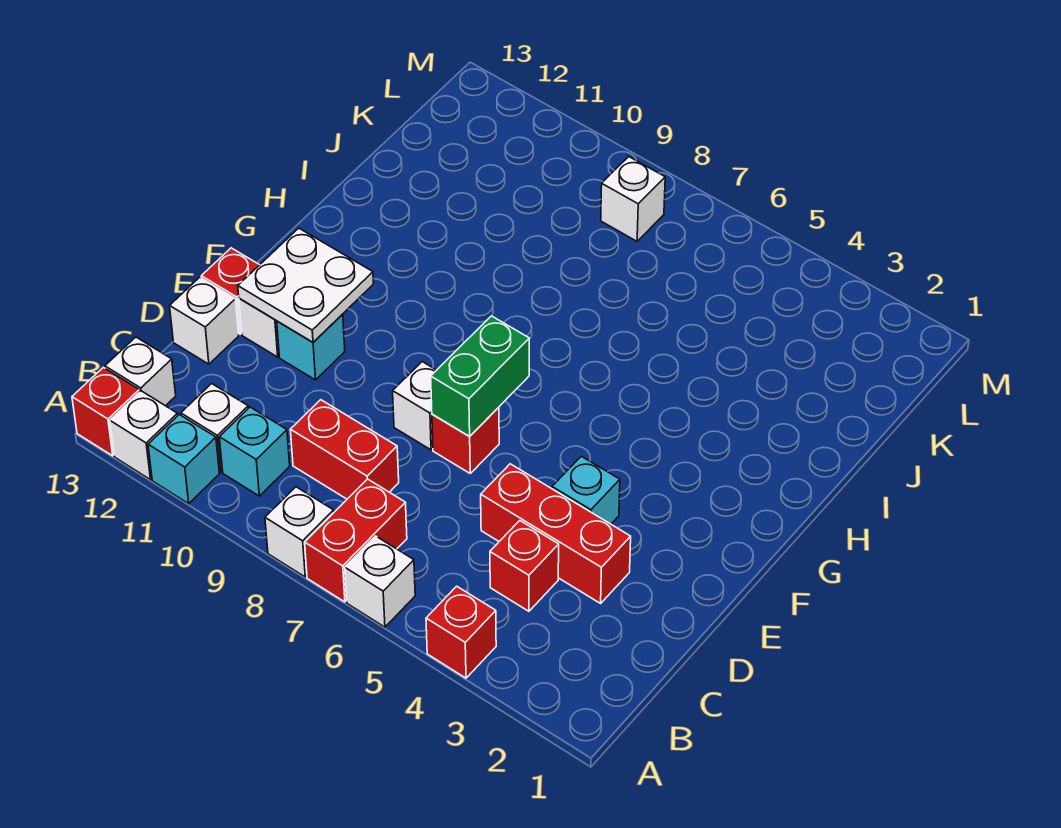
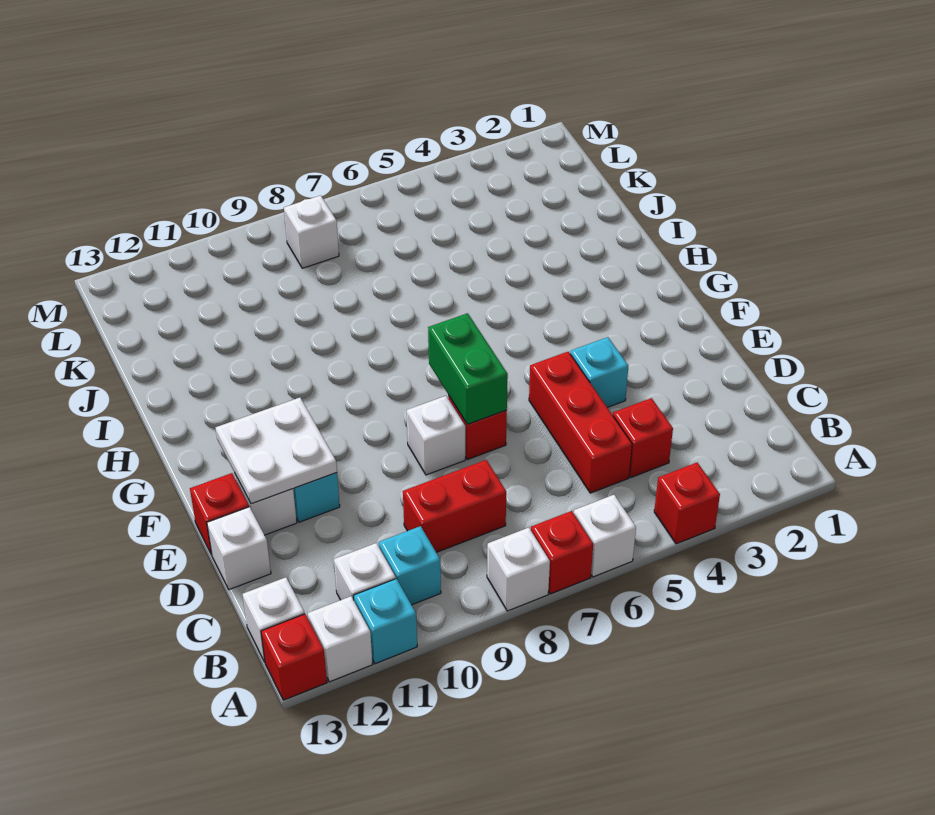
red brick A7:B7 level 1 -> red brick A7 level 1
red brick D3:D5 level 1 -> red brick C5:E5 level 1

